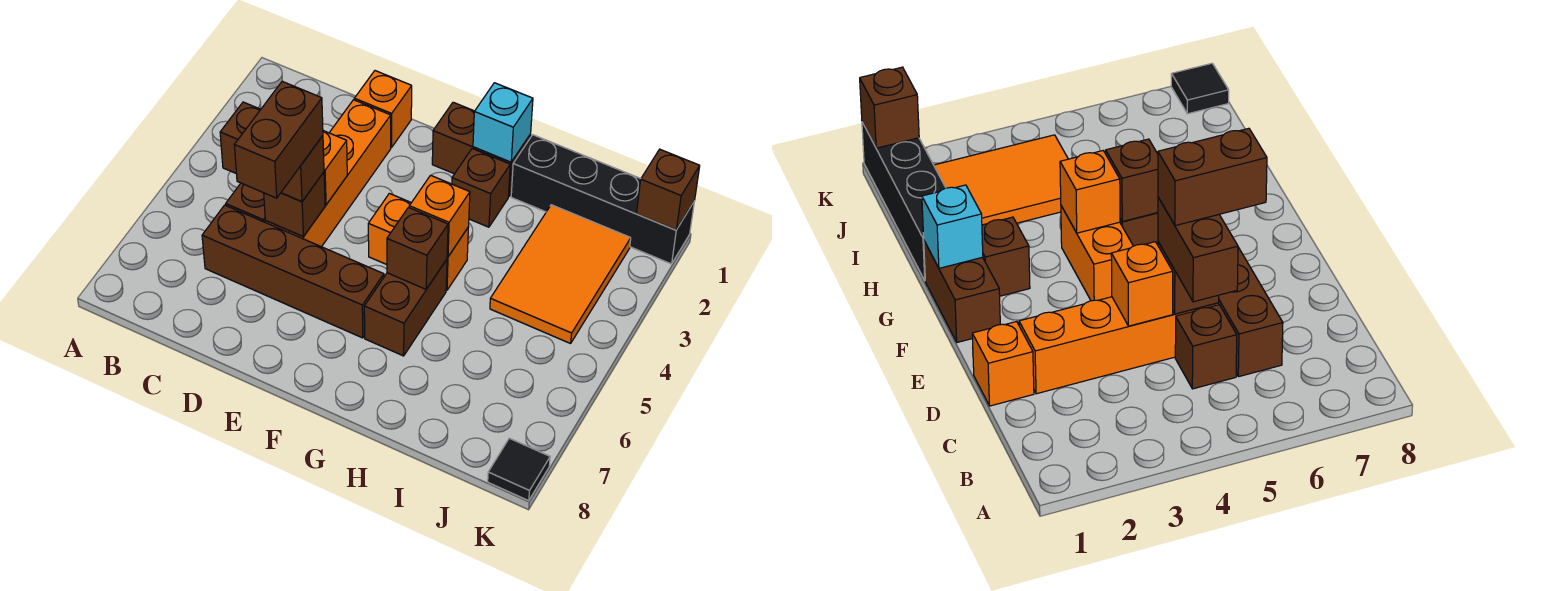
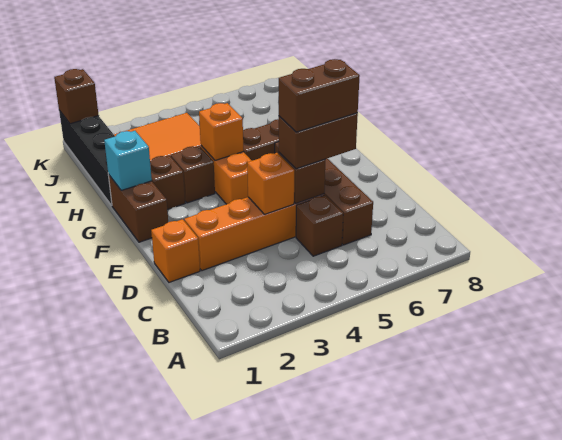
brown brick C5:D5 level 3 -> brown brick D5:D6 level 3
brown brick G5 level 2 -> brown brick G3 level 1
black tile K8 level 1 -> none

